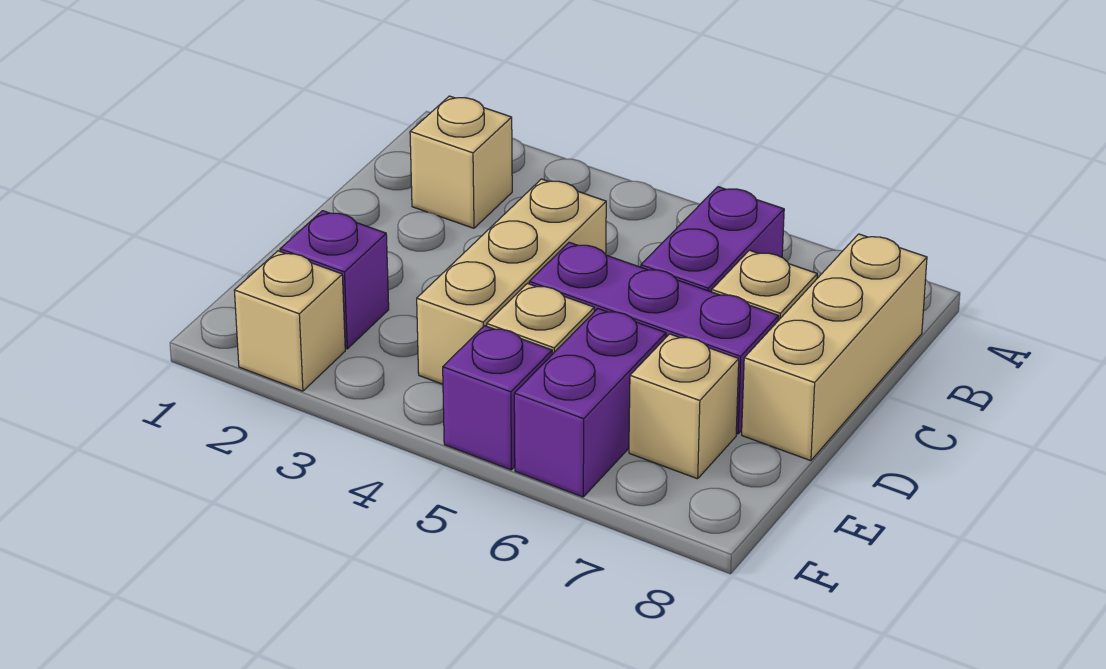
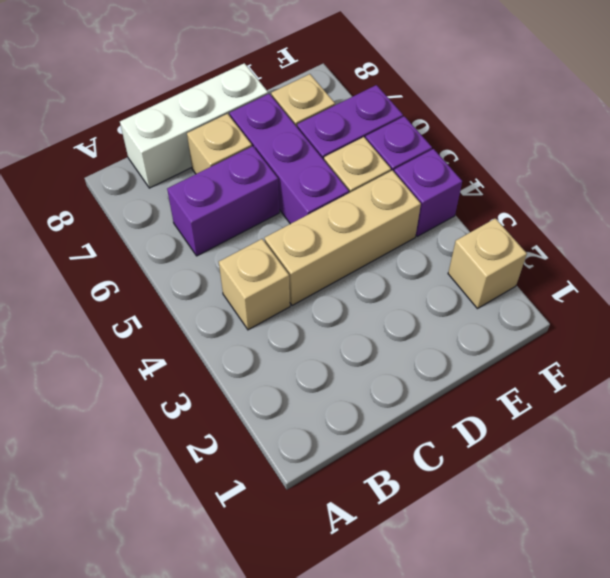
tan brick B2 level 1 -> tan brick B4 level 1
tan brick B8:D8 level 1 -> white brick B8:D8 level 1
purple brick E2 level 1 -> purple brick F4 level 1

